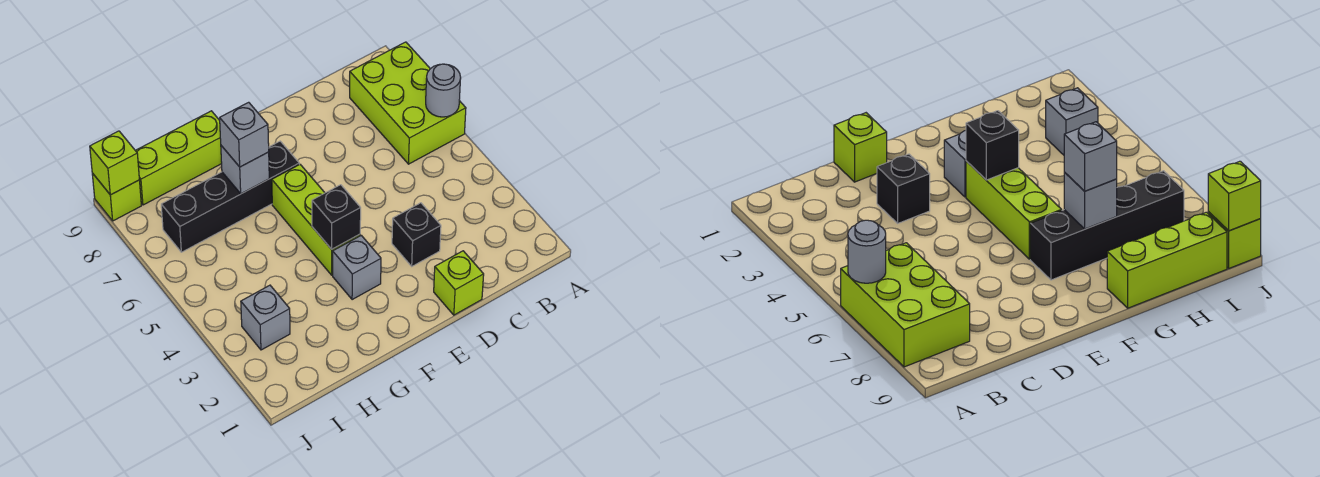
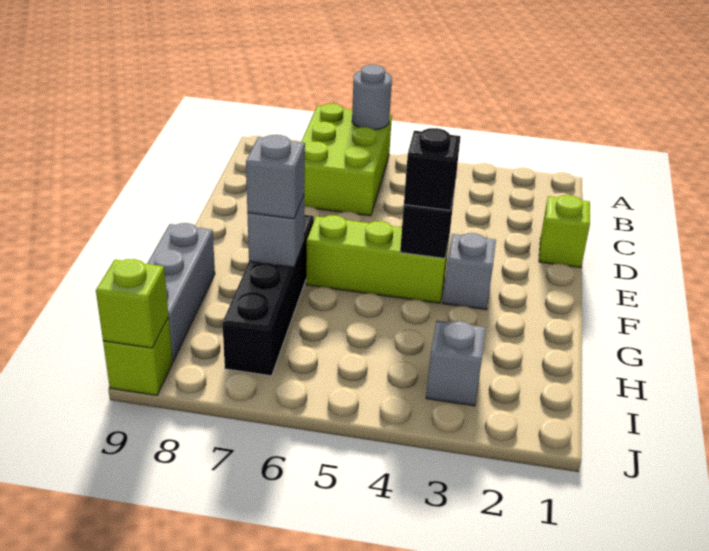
lime brick A6:B8 level 1 -> lime brick A6:C7 level 1
black brick D3 level 1 -> black brick F4 level 3
lime brick G9:I9 level 1 -> grey brick G9:I9 level 1

